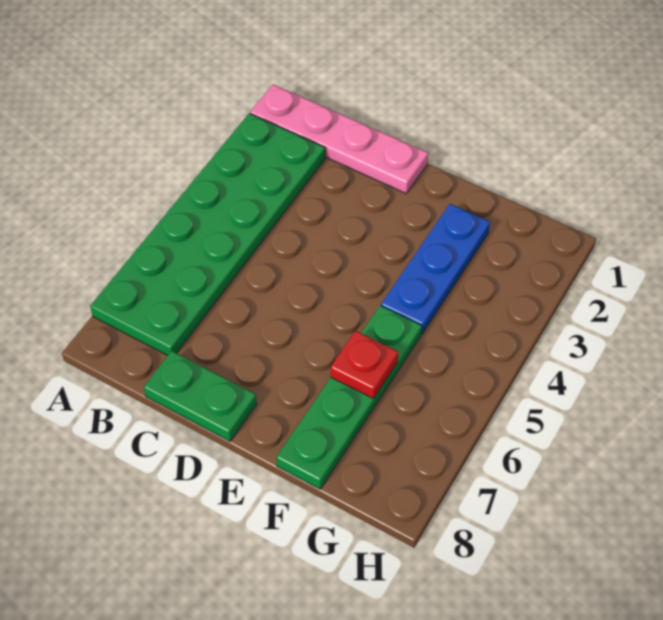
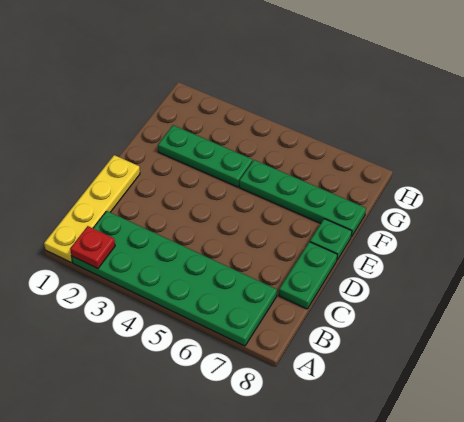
pink plate A1:D1 level 1 -> yellow plate A1:D1 level 1
none -> green plate E8 level 1
blue plate F2:F4 level 1 -> green plate F2:F4 level 1
red plate F6 level 2 -> red plate A2 level 2

